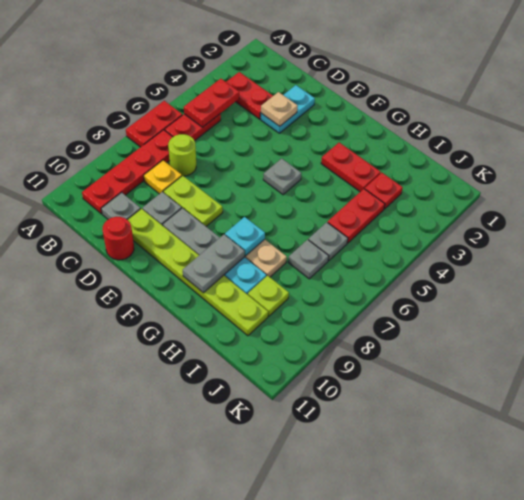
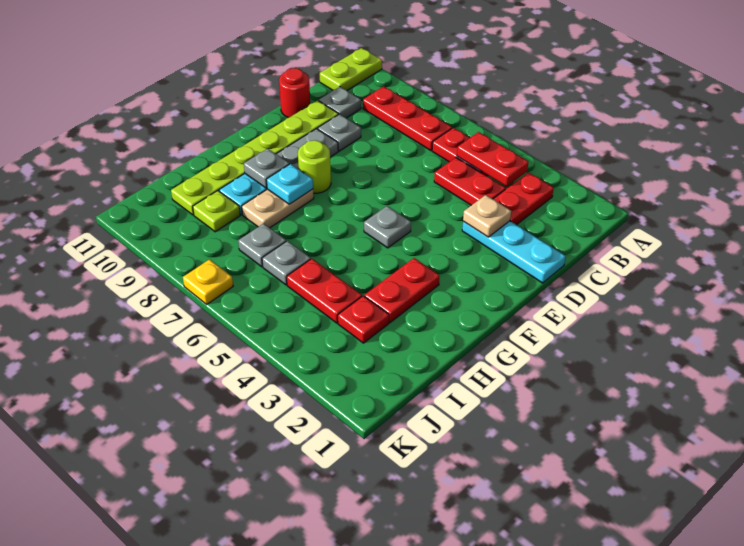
red plate A6:A7 level 1 -> red plate C4:C5 level 1
red plate B7:B10 level 1 -> red plate B7:B9 level 1
lime round brick C7 level 1 -> lime round brick F8 level 1
yellow plate C8 level 1 -> yellow plate K7 level 1
cyan plate D2:D3 level 1 -> cyan plate D1:D3 level 1
lime plate D8:E8 level 1 -> lime plate A11:B11 level 1
grey plate G9:G10 level 2 -> grey plate G9 level 2

